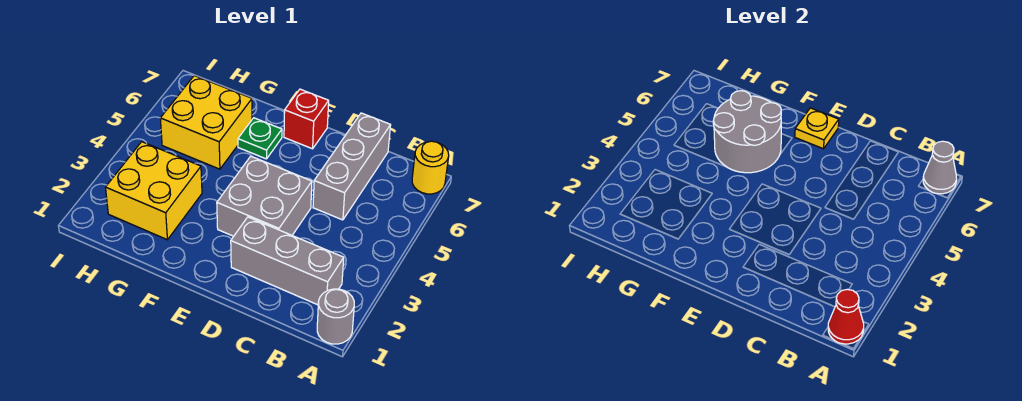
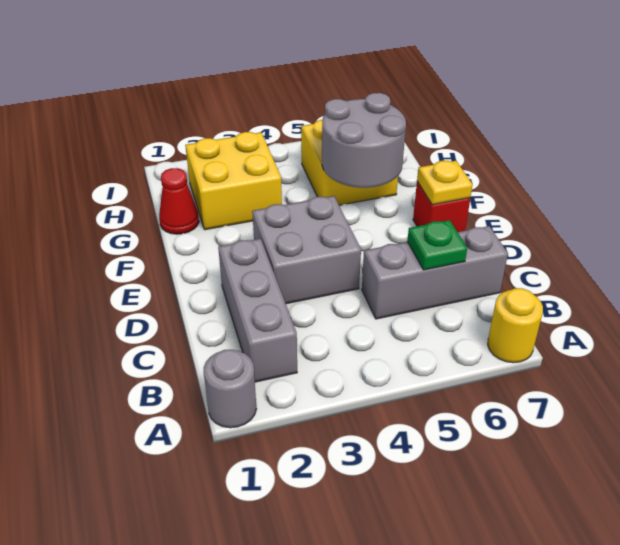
red cone A1 level 2 -> red cone G1 level 1
grey cone A7 level 2 -> none
green plate F6 level 1 -> green plate C6 level 2

